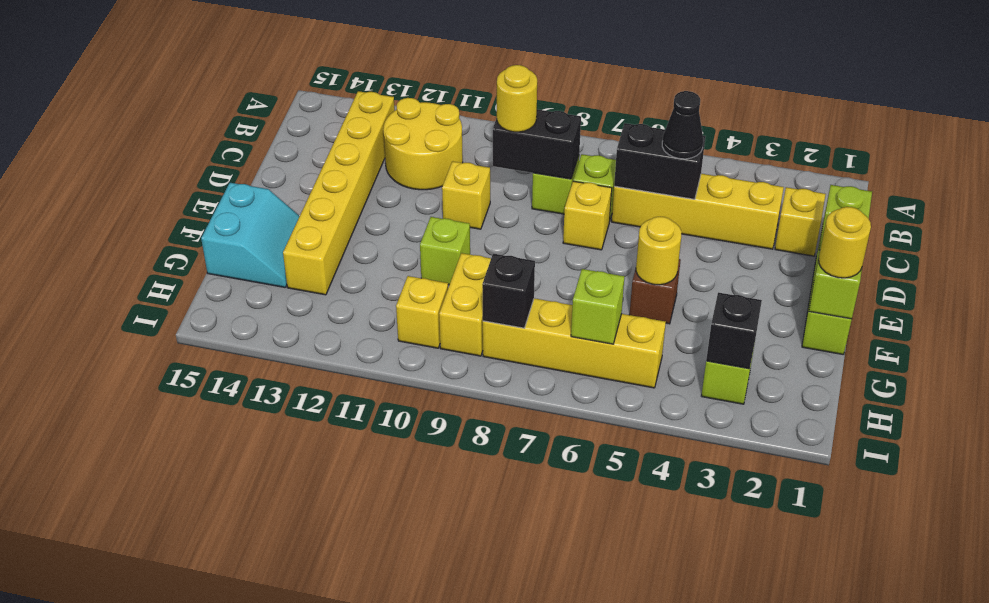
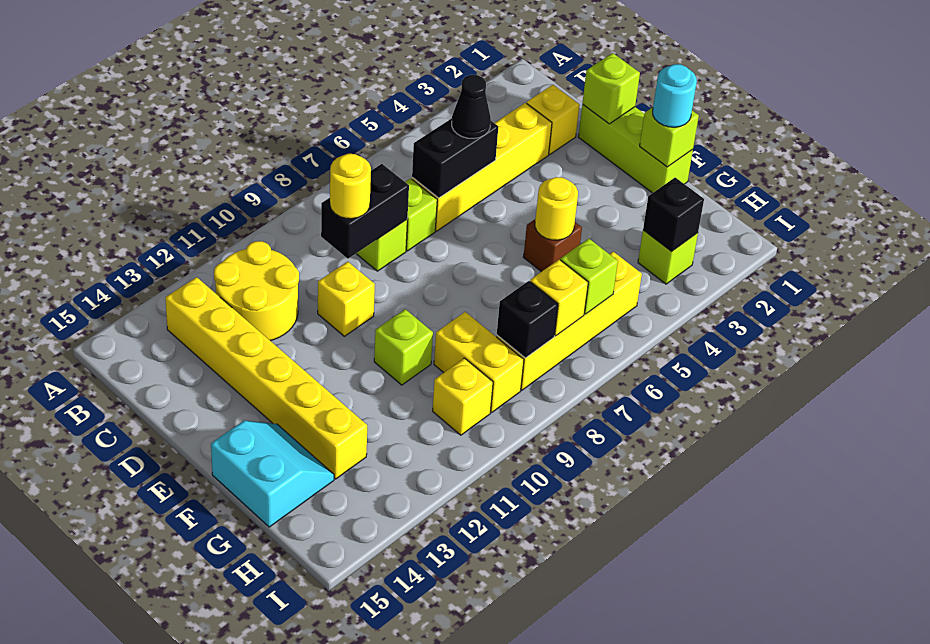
yellow brick D7 level 1 -> yellow brick H7 level 2
yellow round brick F1 level 3 -> cyan round brick F1 level 3

